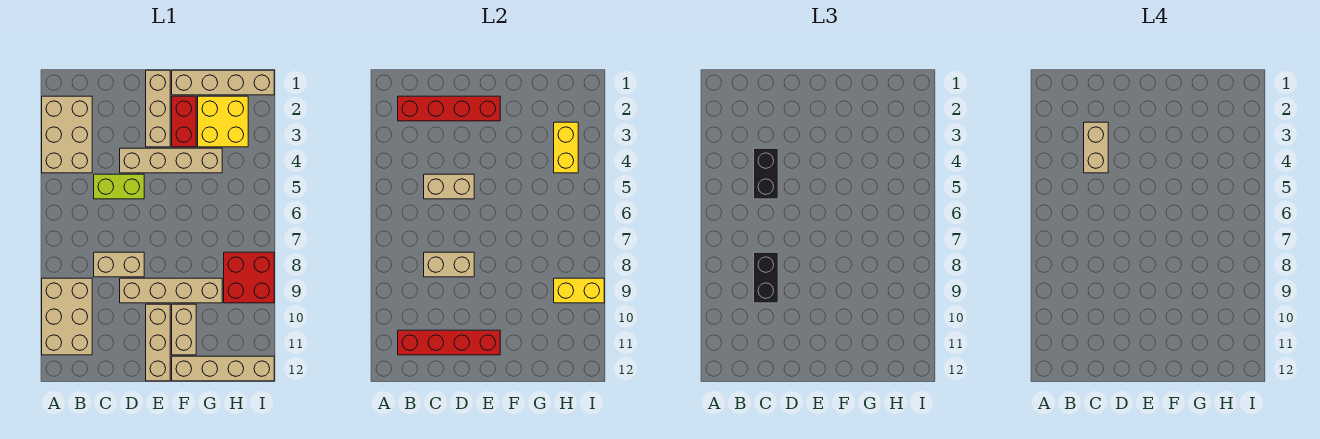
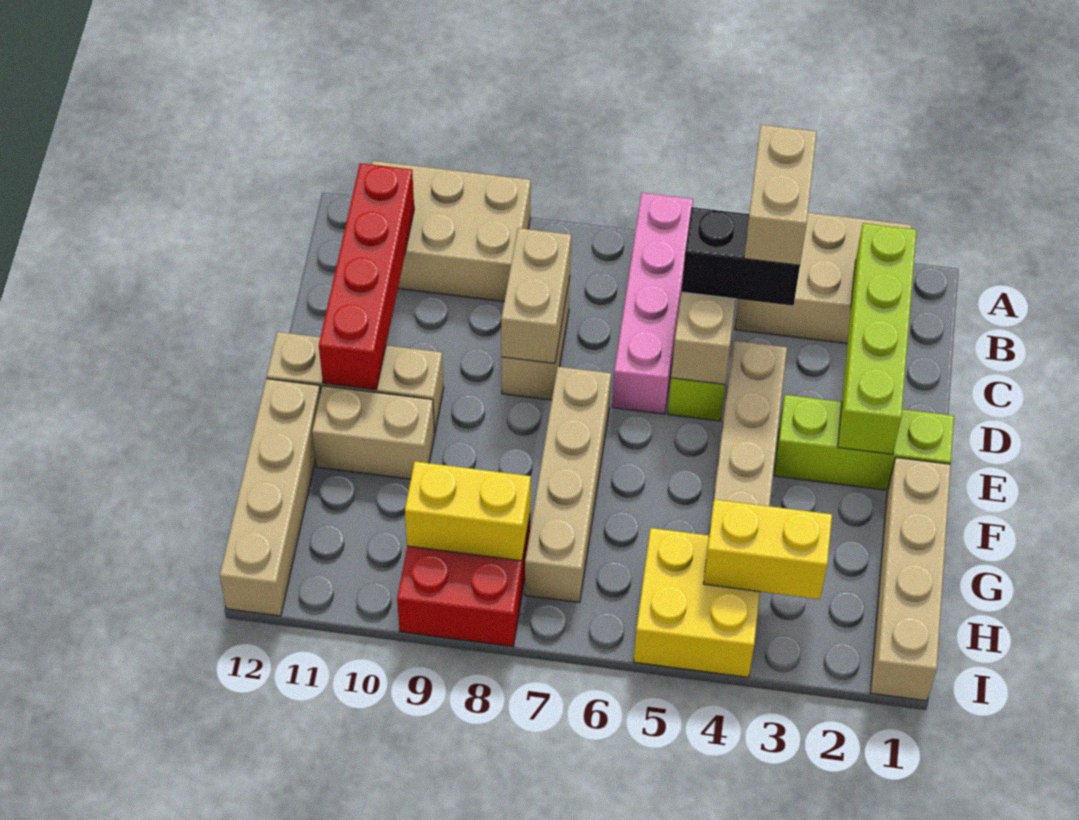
none -> pink brick A6:D6 level 1
red brick B2:E2 level 2 -> lime brick B2:E2 level 2
tan brick C3:C4 level 4 -> tan brick B4:C4 level 4
black brick C8:C9 level 3 -> none
tan brick D9:G9 level 1 -> tan brick E7:H7 level 1
tan brick E1:E3 level 1 -> lime brick E1:E3 level 1
red brick F2:F3 level 1 -> none
yellow brick G2:H3 level 1 -> yellow brick H4:I5 level 1
yellow brick H9:I9 level 2 -> yellow brick H8:H9 level 2

